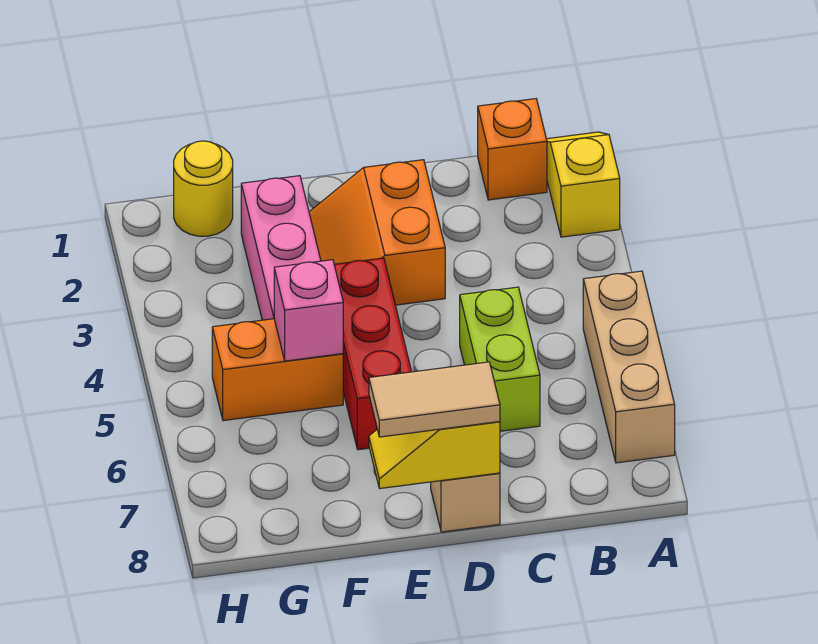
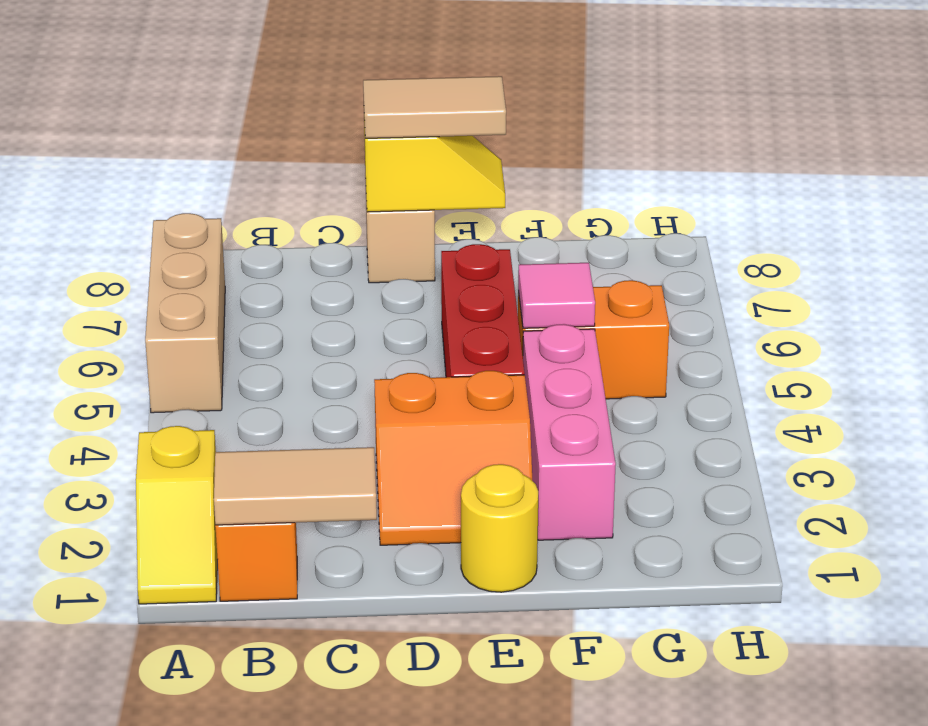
none -> tan tile B1:C1 level 2
lime brick C5:C6 level 1 -> none
orange slope D2:E3 level 1 top D -> orange slope D2:E3 level 1 top 3
pink brick F5 level 2 -> pink tile F5 level 2
yellow round brick G1 level 1 -> yellow round brick E1 level 1

